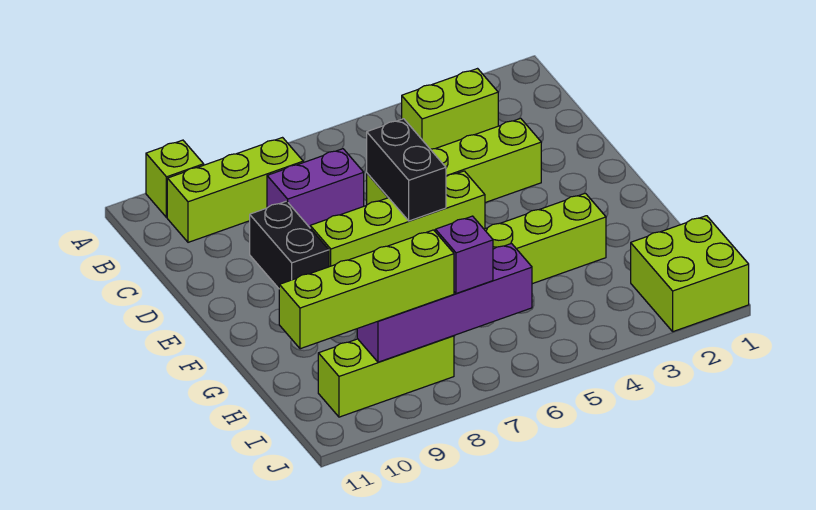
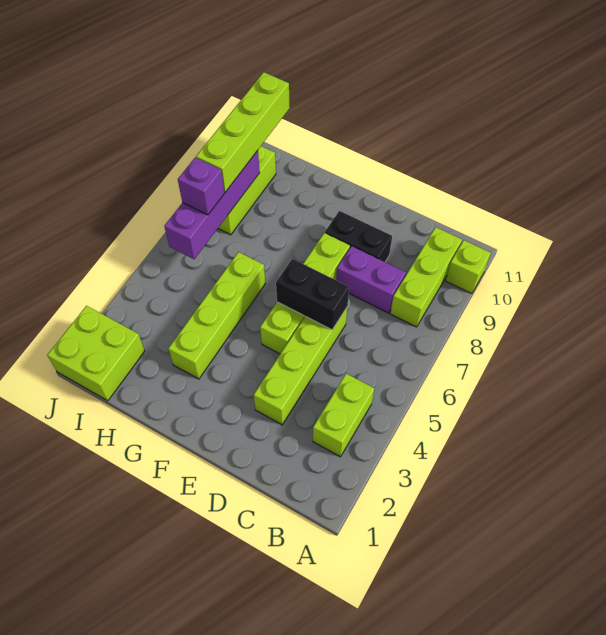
purple brick C7:C8 level 1 -> purple brick C8:D8 level 1

